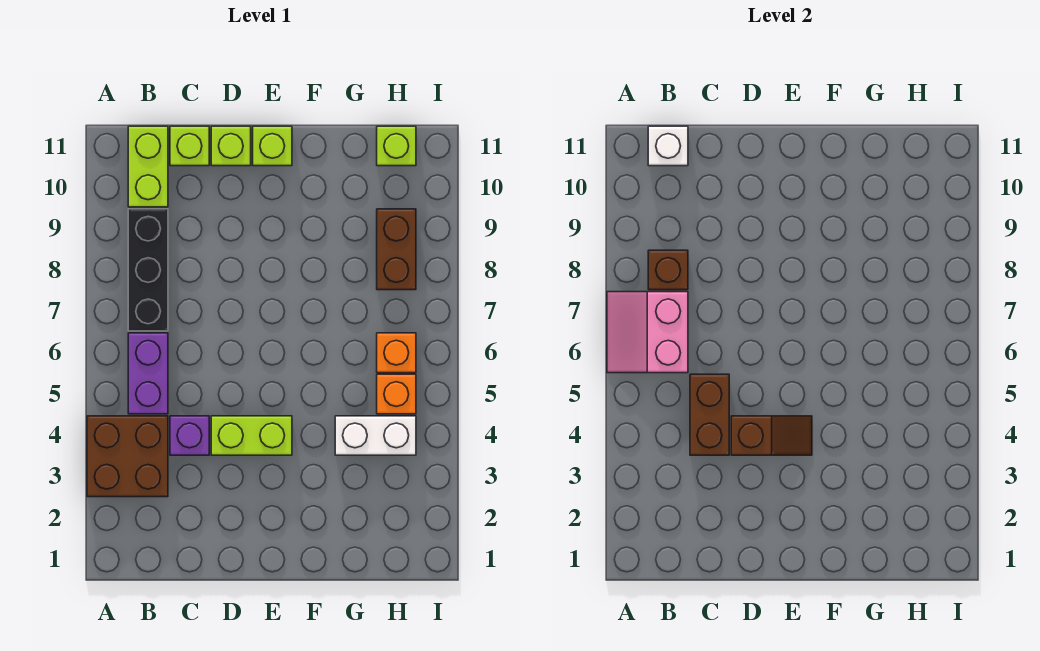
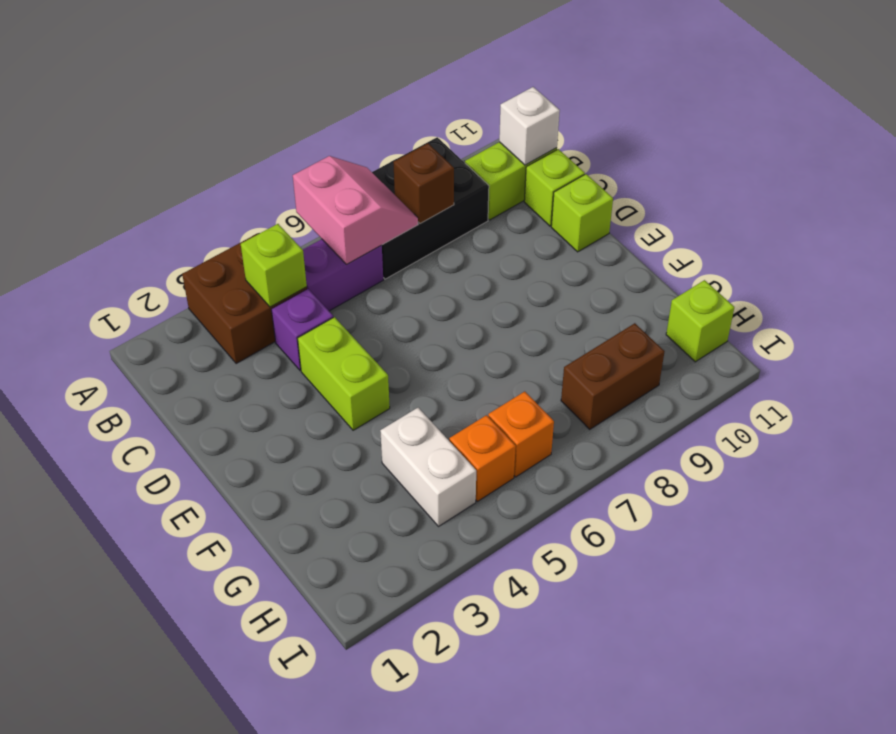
pink slope A6:B7 level 2 top B -> pink slope A6:B7 level 2 top 6
black brick B7:B9 level 1 -> black brick A7:B9 level 1
brown brick C4:C5 level 2 -> none
brown slope D4:E4 level 2 top D -> none
lime brick E11 level 1 -> lime brick B4 level 2

